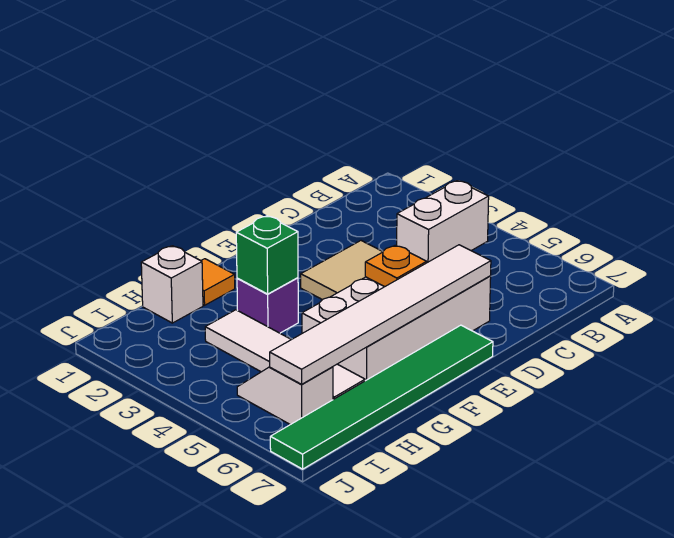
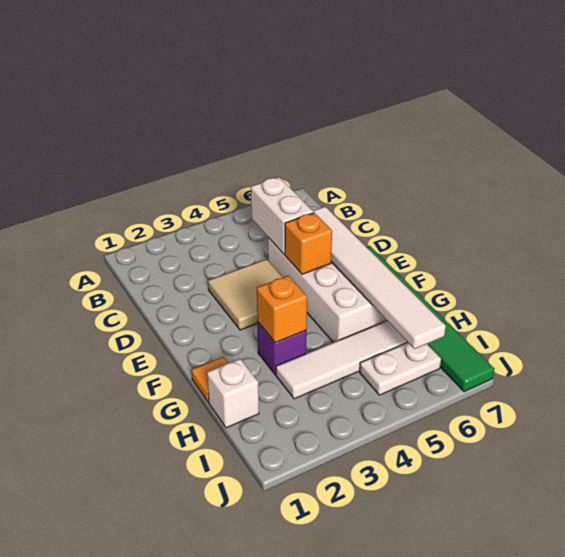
orange plate E5 level 2 -> orange brick E5 level 2
green brick G3 level 2 -> orange brick G3 level 2
white slope I5:I6 level 1 top 6 -> white plate I5:I6 level 1

